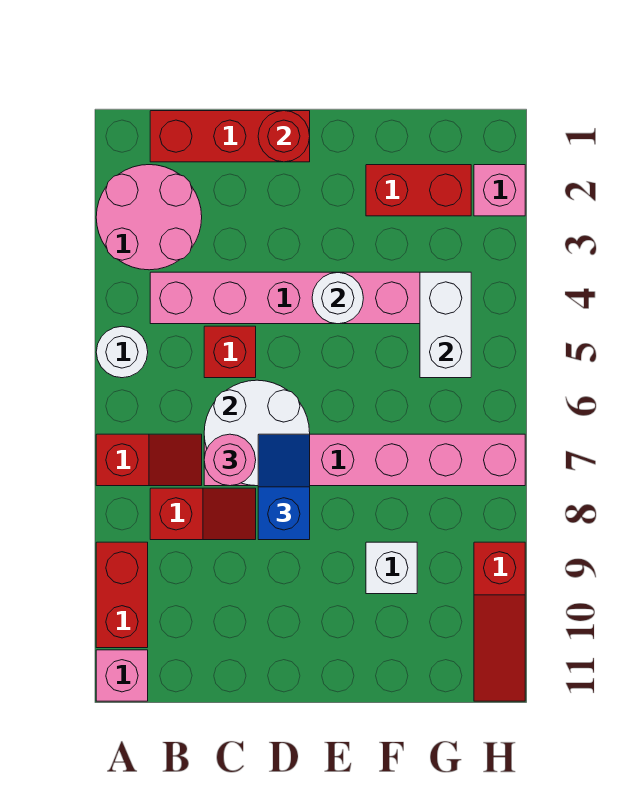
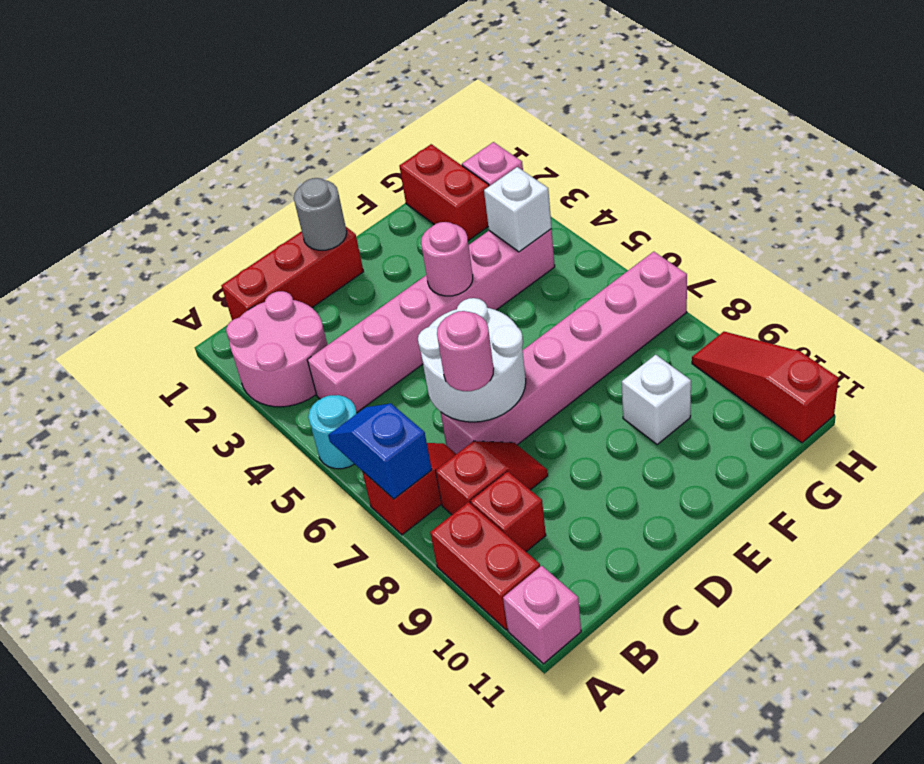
white round brick A5 level 1 -> cyan round brick A5 level 1
red brick C5 level 1 -> red brick B9 level 1
red round brick D1 level 2 -> grey round brick D1 level 2
blue slope D7:D8 level 3 top 8 -> blue slope A6:A7 level 2 top 7
white round brick E4 level 2 -> pink round brick E4 level 2
red brick F2:G2 level 1 -> red brick G1:G2 level 1
white brick G4:G5 level 2 -> white brick G4 level 2
red slope H9:H11 level 1 top 9 -> red slope H9:H11 level 1 top 11

